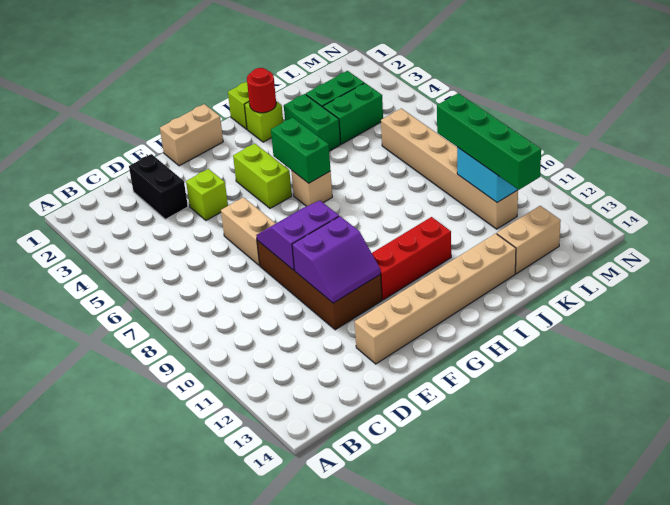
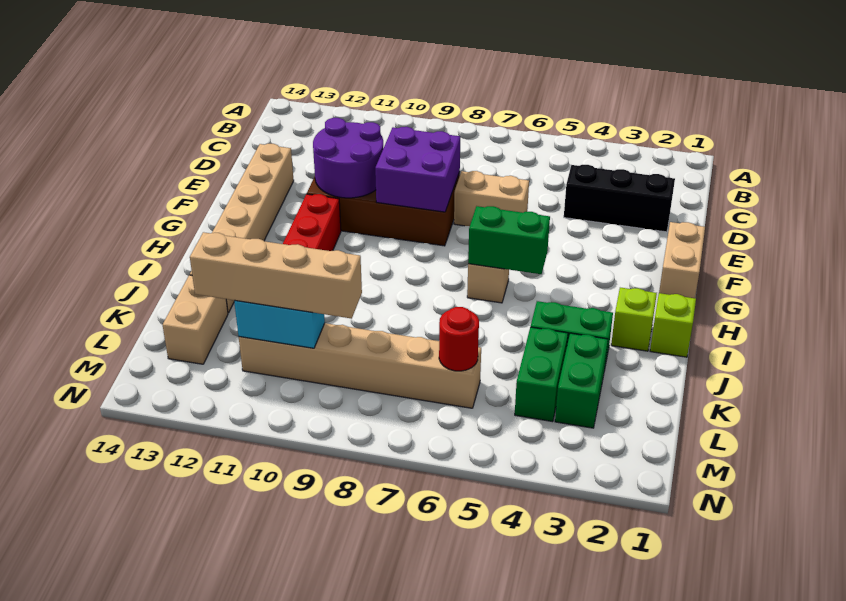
black brick D2:D3 level 1 -> black brick D2:D4 level 1
lime brick E4 level 1 -> none
purple slope E8:F9 level 2 top 9 -> purple brick E8:F9 level 2
purple slope E10:F11 level 2 top 10 -> purple round brick E10:F11 level 2
lime brick G4:G5 level 1 -> none
red round brick I2 level 2 -> red round brick L6 level 2
green brick L9:L12 level 3 -> tan brick L9:L12 level 3

